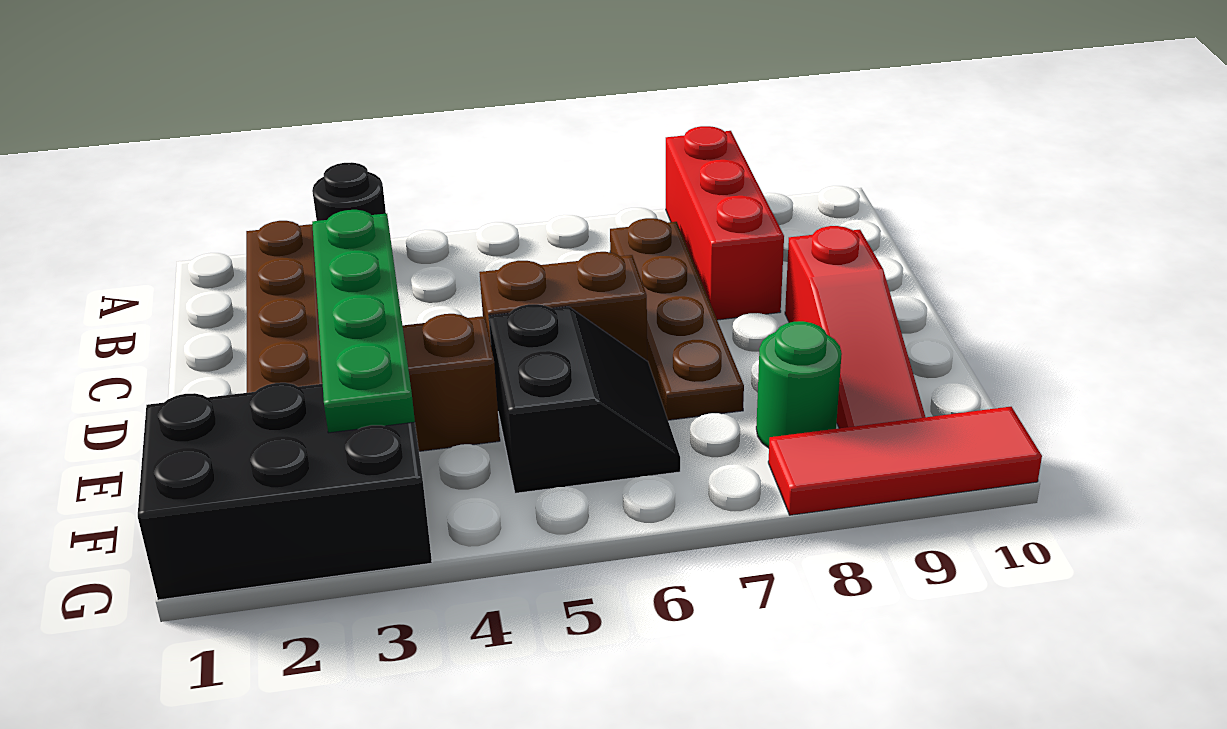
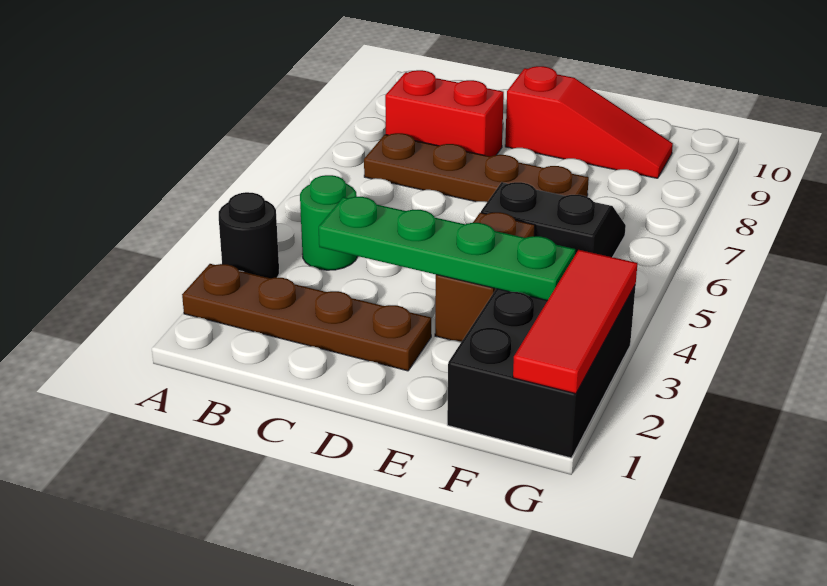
red brick A8:C8 level 1 -> red brick B8:C8 level 1
brown brick D5:D6 level 1 -> none
green round brick F8 level 1 -> green round brick B4 level 1
red tile G8:G10 level 1 -> red tile G1:G3 level 2

